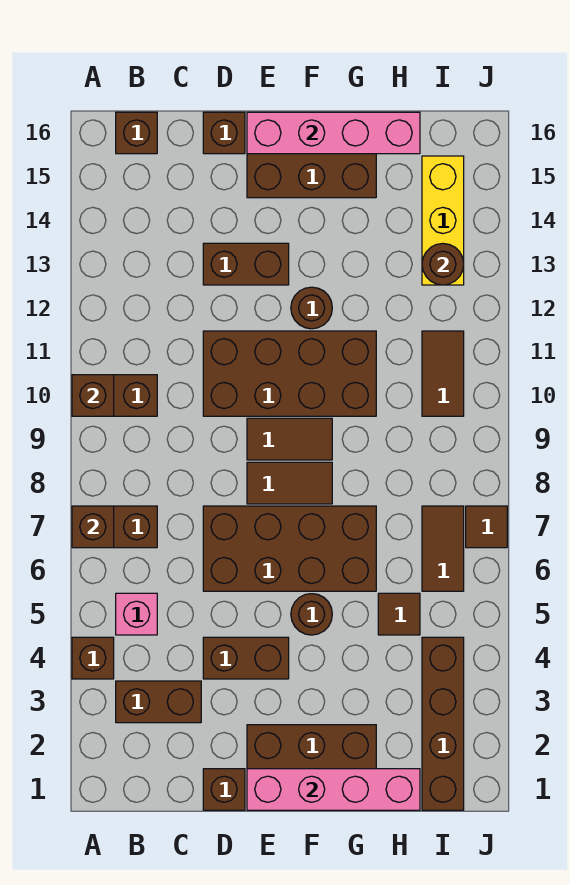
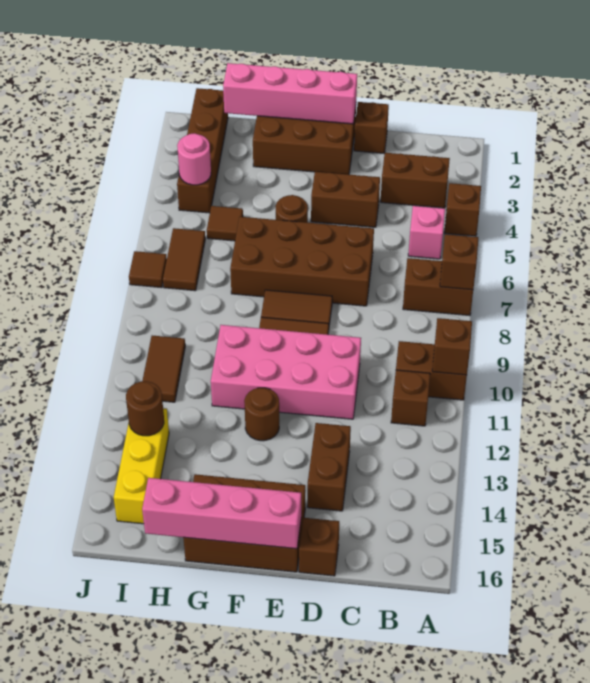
brown brick B16 level 1 -> brown brick B11 level 1
brown brick D10:G11 level 1 -> pink brick D10:G11 level 1
brown brick D13:E13 level 1 -> brown brick D13:D14 level 1
none -> pink round brick I4 level 2

